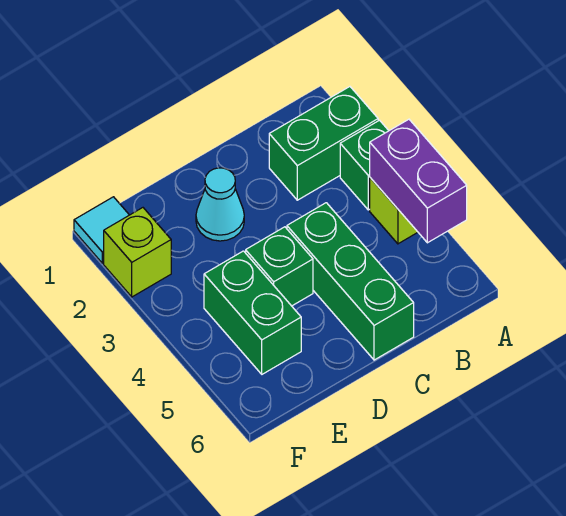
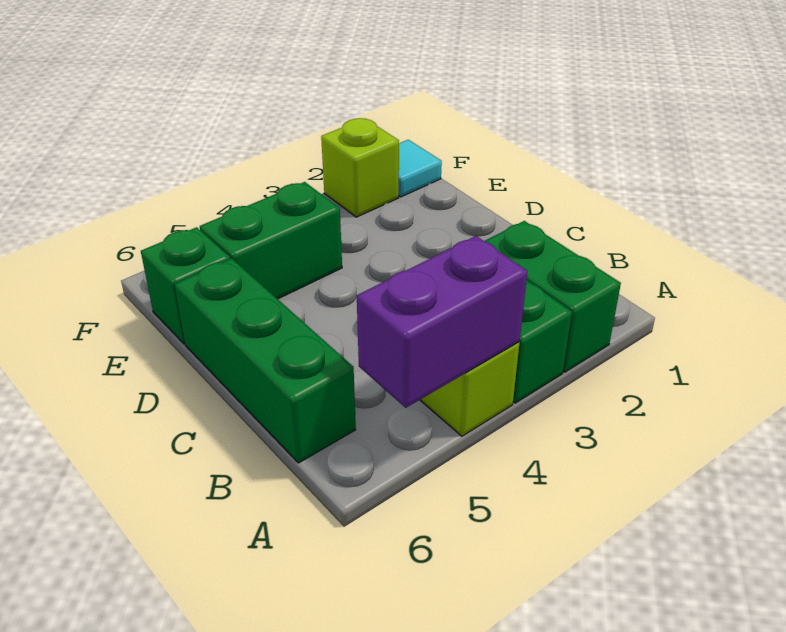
green brick C4:C6 level 1 -> green brick B6:D6 level 1
cyan cone D2 level 1 -> none
green brick D4 level 1 -> green brick E6 level 1

